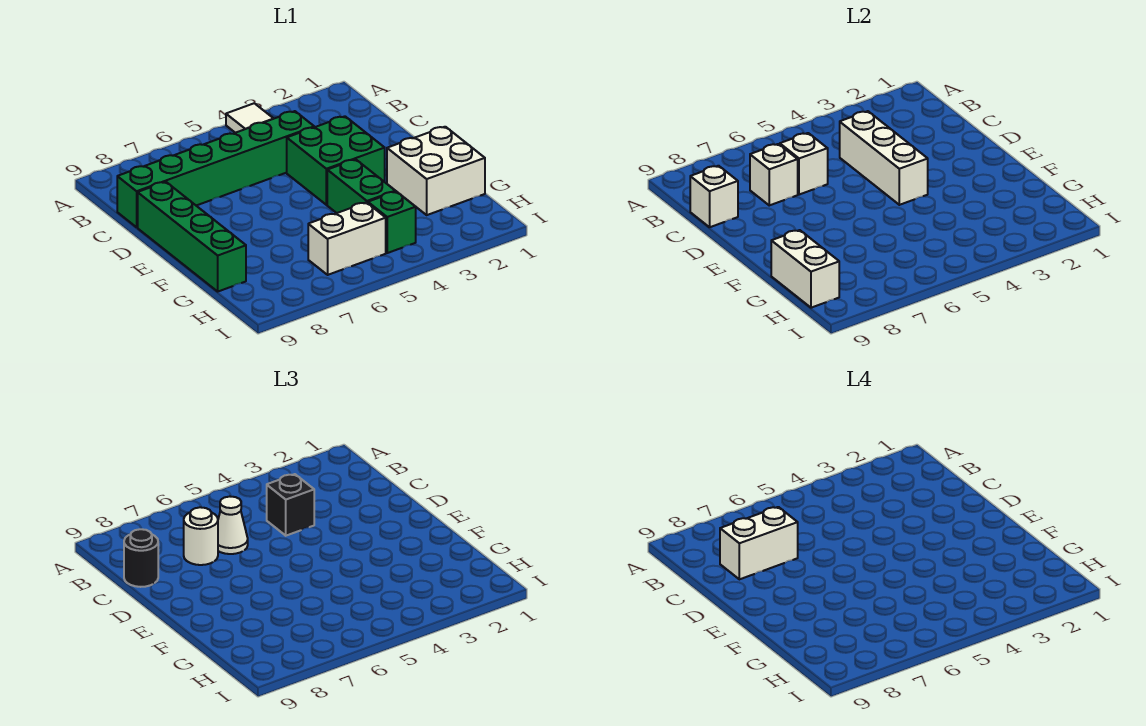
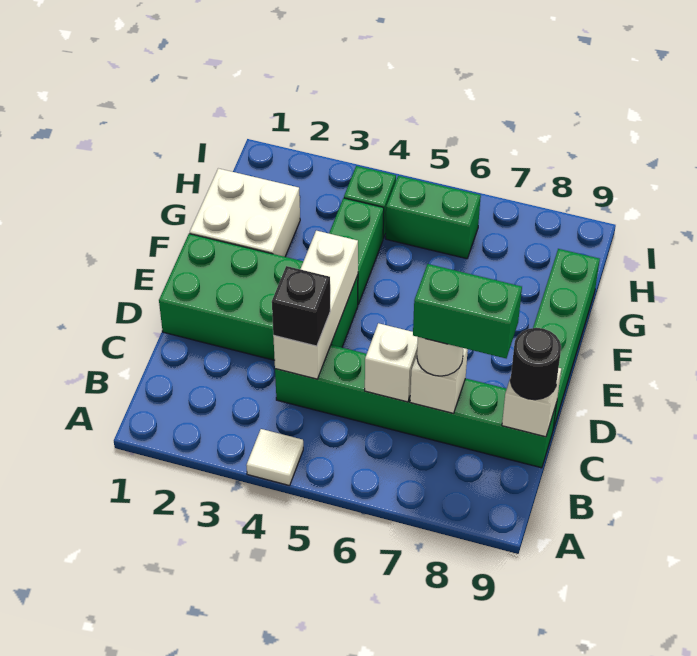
white cone C6 level 3 -> none
white brick C7:C8 level 4 -> green brick C7:C8 level 4
green brick D3:E4 level 1 -> green brick D1:E4 level 1
white brick G9:H9 level 2 -> none
white brick H5:H6 level 1 -> green brick H5:H6 level 1

